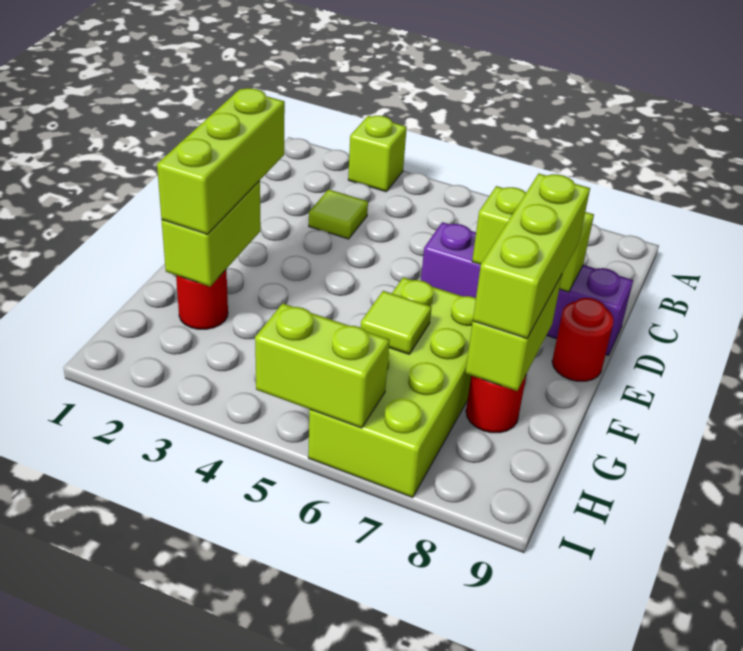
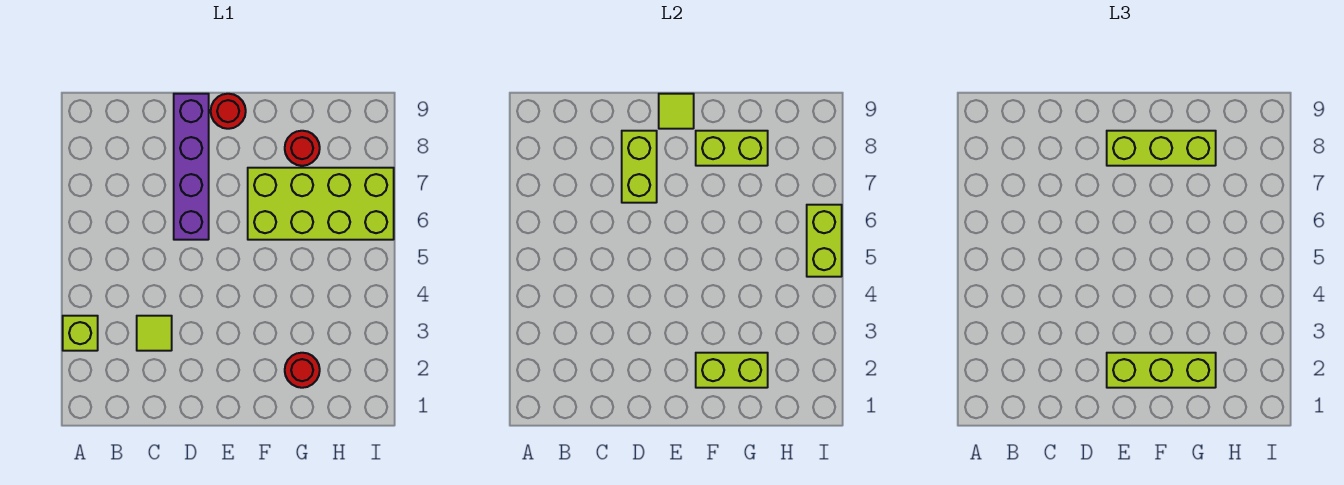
lime tile G6 level 2 -> lime tile E9 level 2

